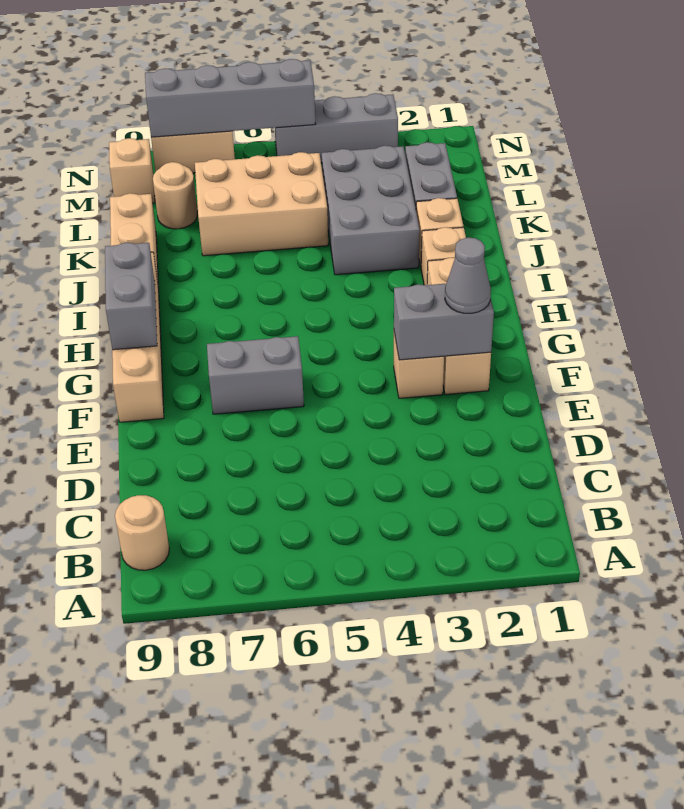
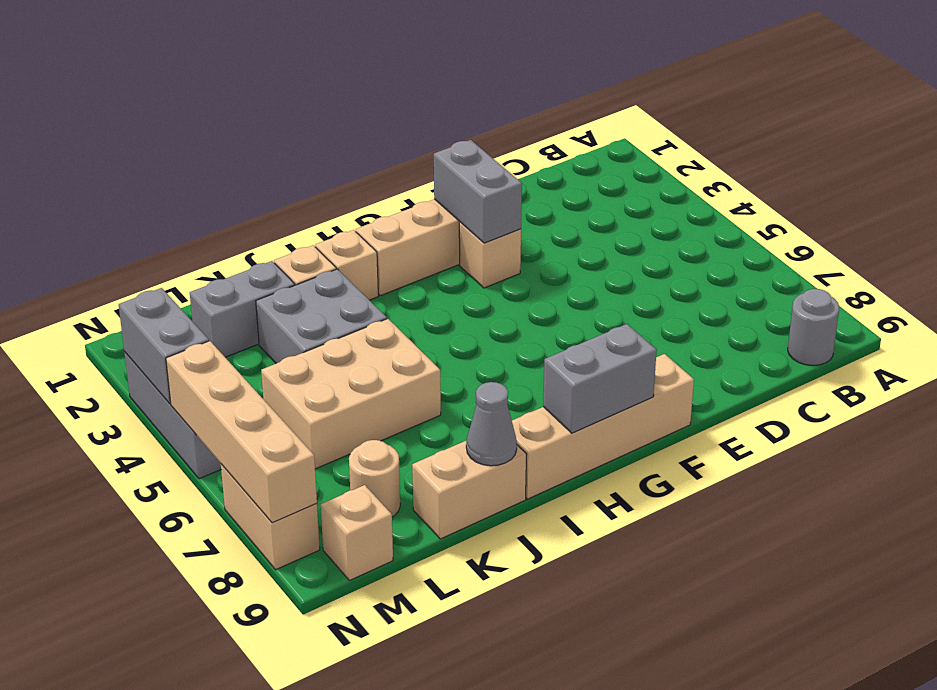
tan round brick B9 level 1 -> grey round brick B9 level 1
grey cone F2 level 3 -> grey cone J9 level 2
grey brick F6:F7 level 1 -> grey brick N3:N4 level 2
grey brick J3:L4 level 1 -> grey brick J3:K4 level 1
tan brick K5:L7 level 1 -> tan brick J5:L6 level 1
grey brick N5:N8 level 2 -> tan brick N5:N8 level 2

